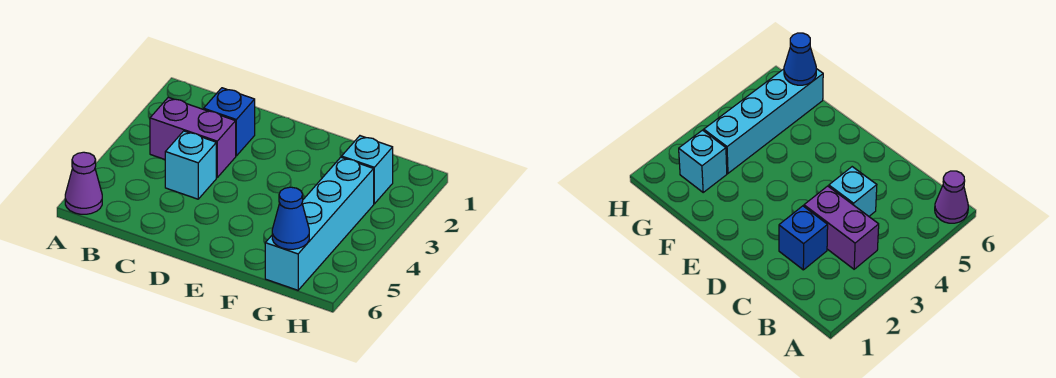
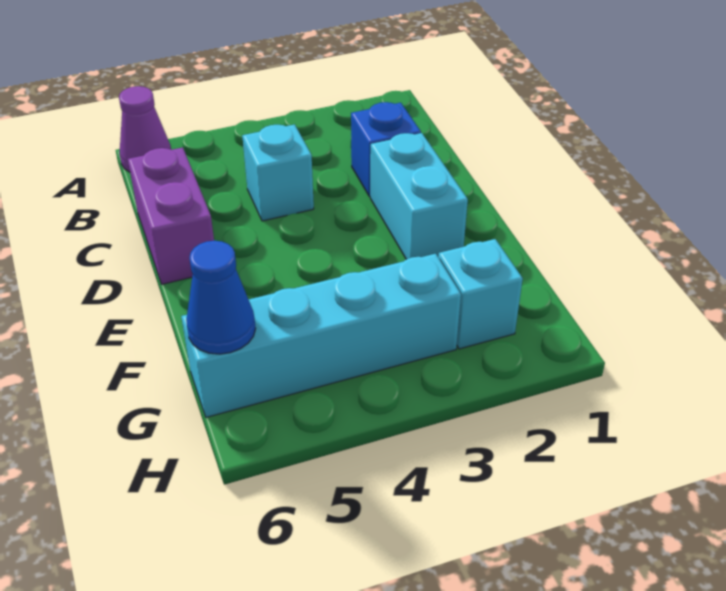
purple brick B3:C3 level 1 -> purple brick C6:D6 level 1
none -> cyan brick D2:E2 level 1

